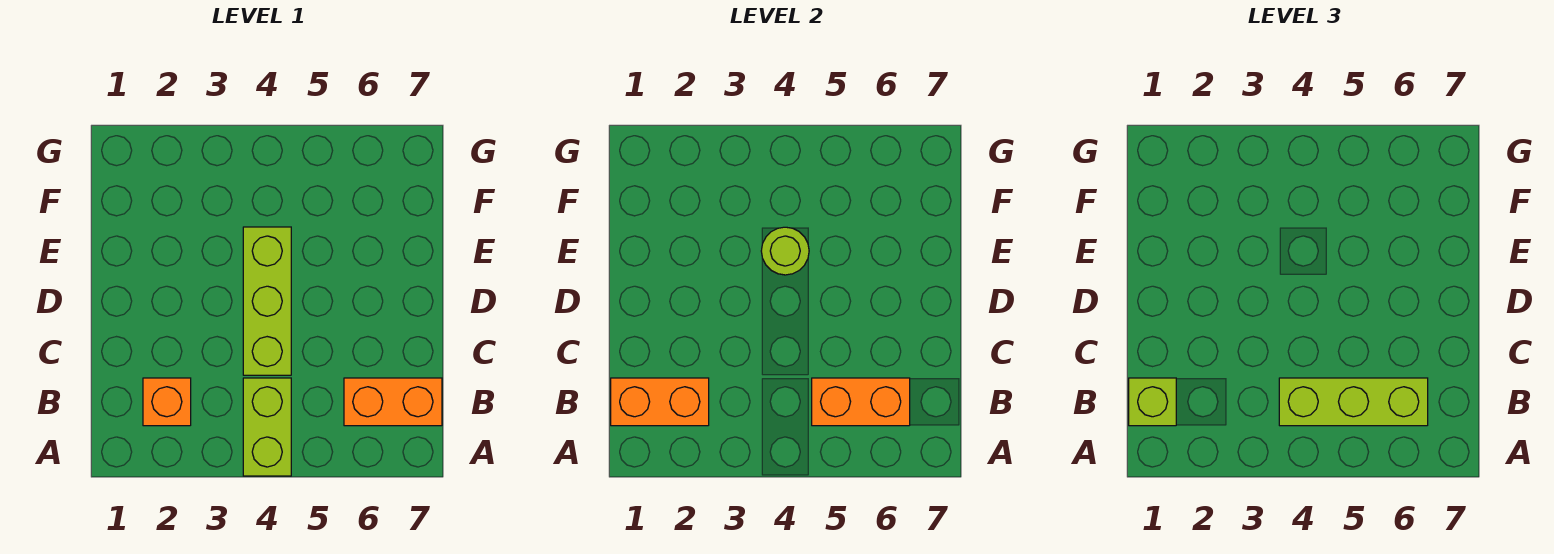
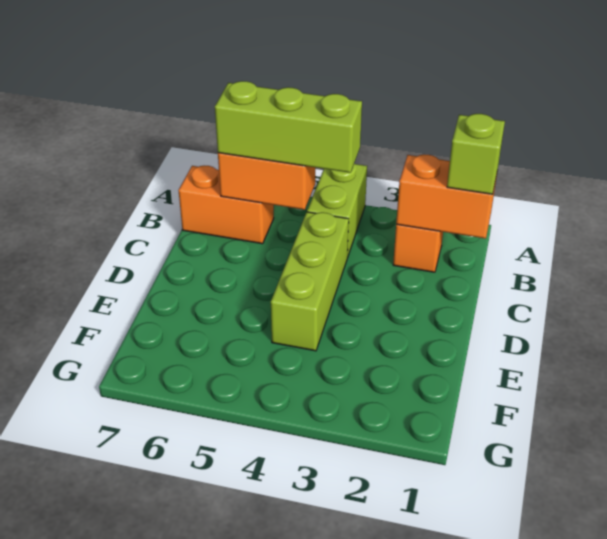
lime round brick E4 level 2 -> none

